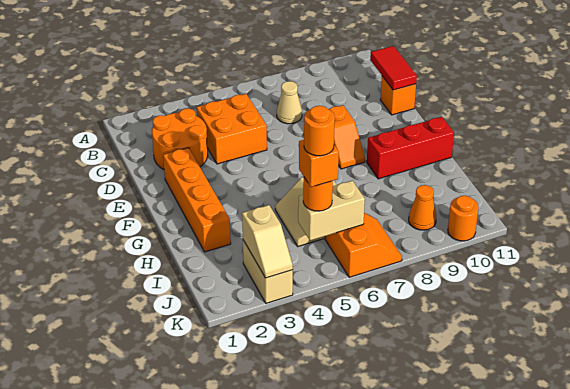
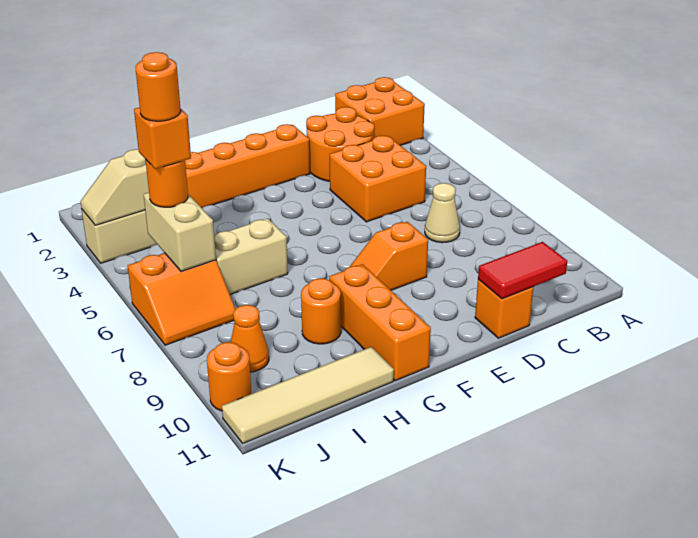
none -> orange brick A1:B2 level 1
red brick G9:G11 level 1 -> orange brick G9:G11 level 1
none -> orange round brick H9 level 1
none -> tan tile H11:K11 level 1

